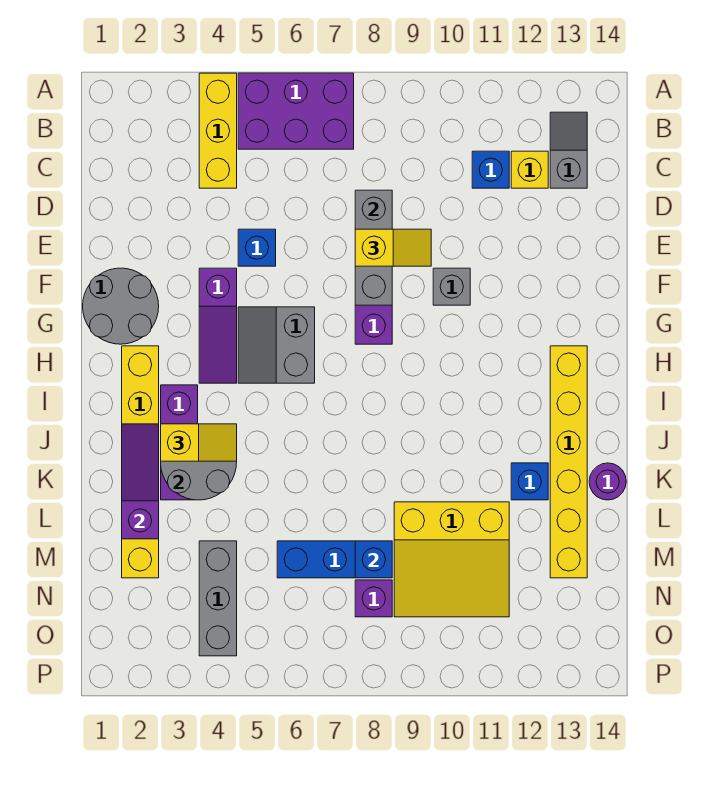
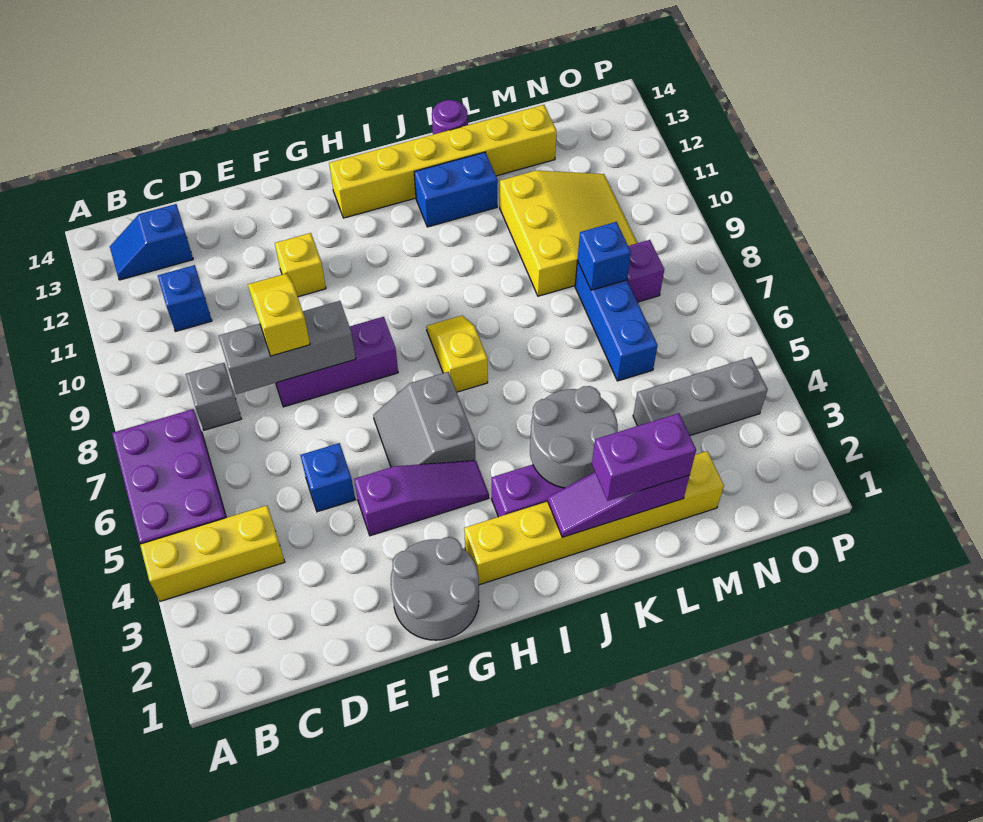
grey slope B13:C13 level 1 top C -> blue slope B13:C13 level 1 top C
yellow brick C12 level 1 -> yellow brick F11 level 1
grey brick F10 level 1 -> grey brick C8 level 1
grey slope G5:H6 level 1 top 6 -> grey slope G5:H6 level 1 top H
yellow slope J3:J4 level 3 top 3 -> yellow slope I7:I8 level 1 top 7
none -> purple brick K2:L2 level 3
blue brick K12 level 1 -> blue brick J12:K12 level 1

